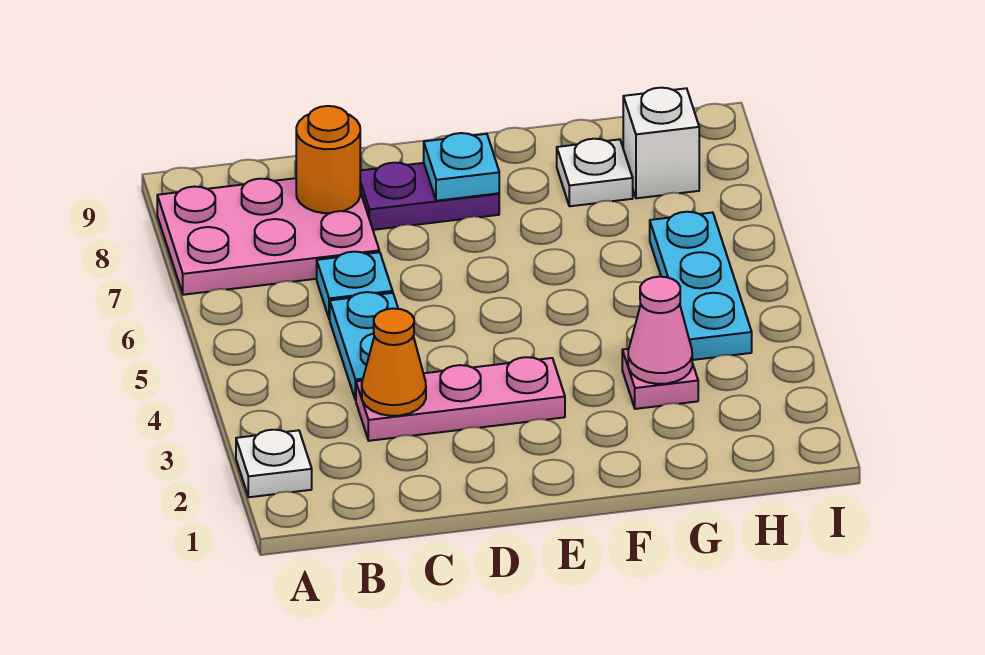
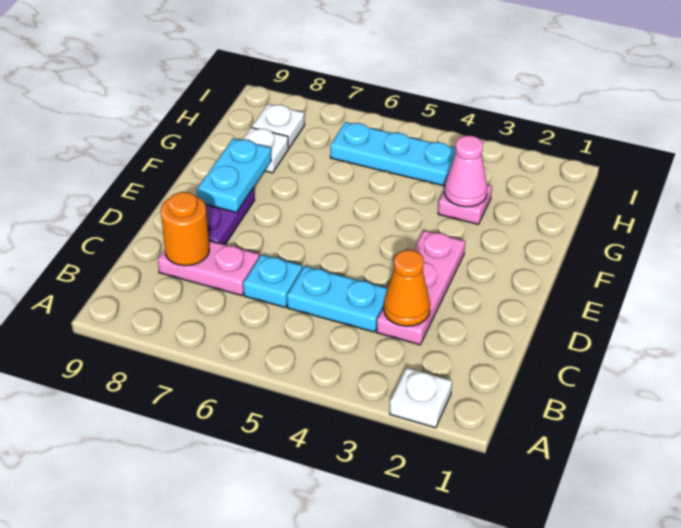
pink plate A7:C8 level 1 -> pink plate C7:C8 level 1
cyan plate E8 level 2 -> cyan plate E8:F8 level 2
white brick H8 level 1 -> white plate H8 level 1

